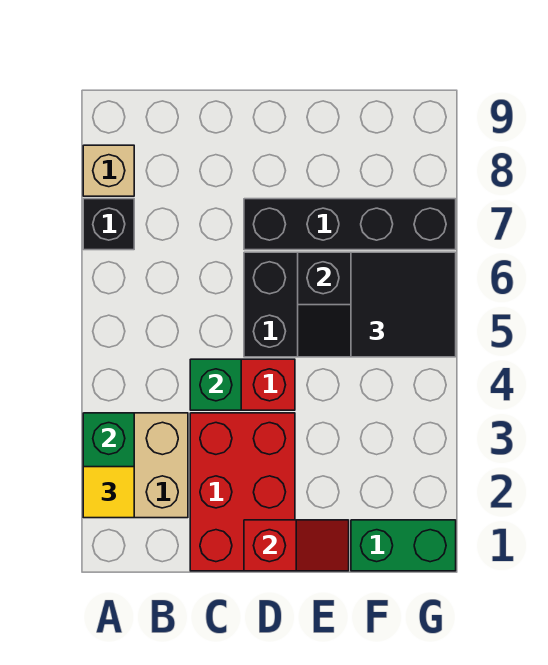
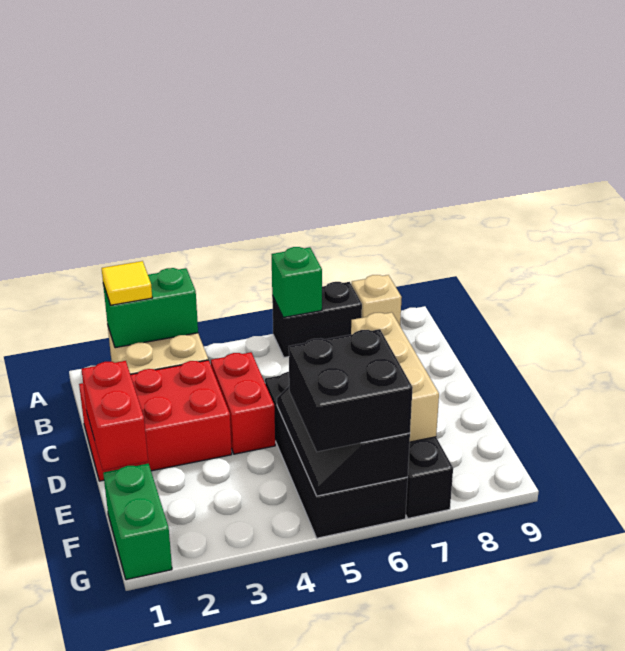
black brick A7 level 1 -> black brick A6:A7 level 1
green brick C4 level 2 -> green brick A6 level 2
red slope D1:E1 level 2 top D -> red brick D1:E1 level 2
none -> tan brick D7:F7 level 2
black tile F5:G6 level 3 -> black brick F5:G6 level 3

